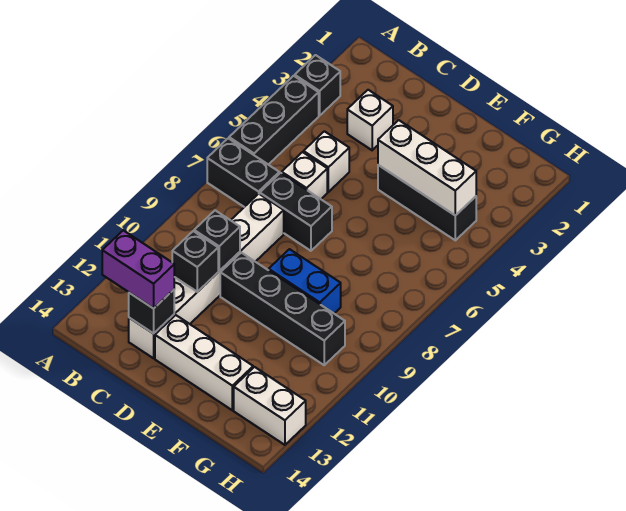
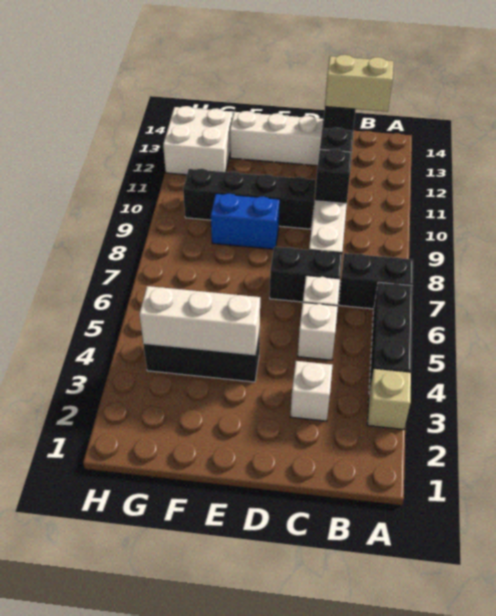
black brick A3 level 1 -> tan brick A3 level 1
purple brick B13:C13 level 3 -> tan brick B13:C13 level 3
white brick G13:H13 level 1 -> white brick G12:H13 level 1

